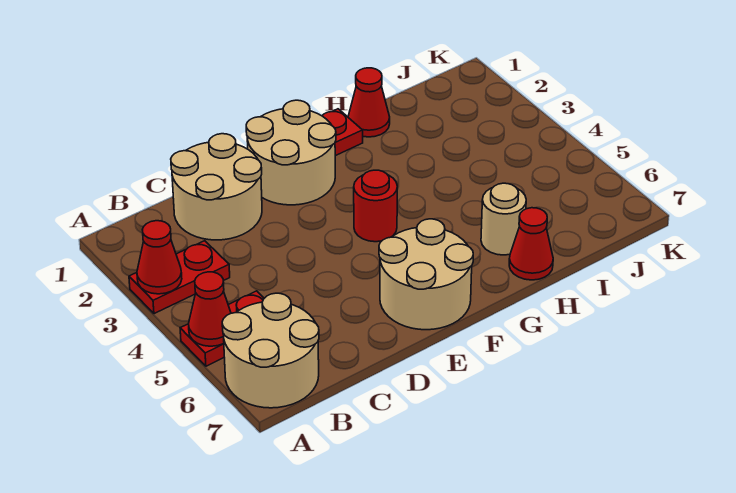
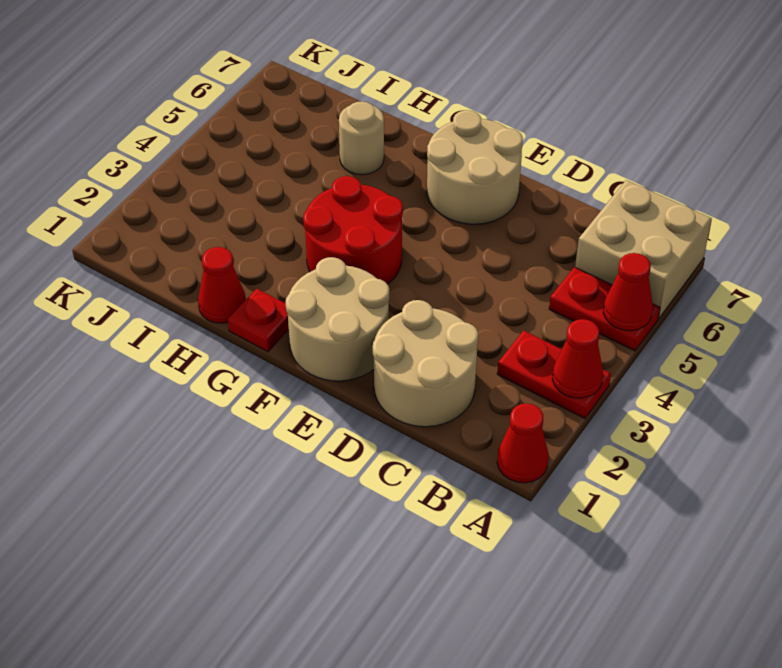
tan round brick A6:B7 level 1 -> tan brick A6:B7 level 1
red round brick F4 level 1 -> red round brick F3:G4 level 1
red cone H7 level 1 -> red cone A1 level 1

